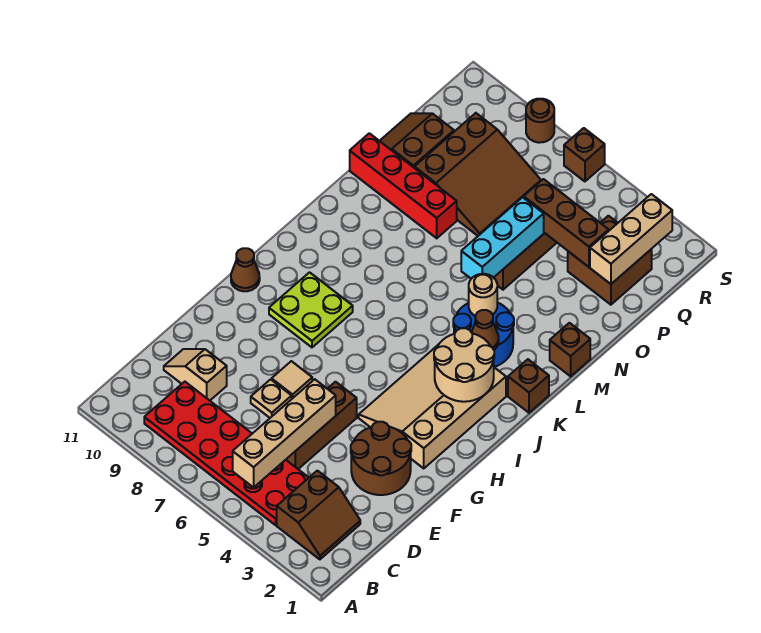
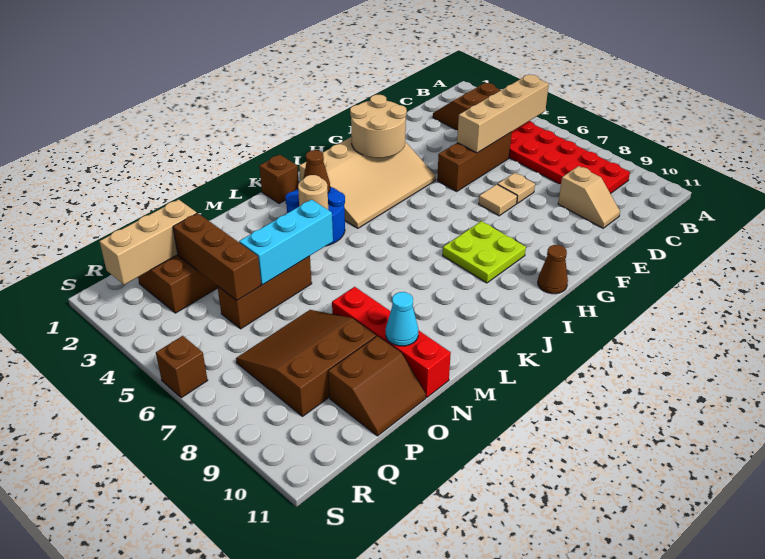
brown round brick E2:F3 level 1 -> none
tan round brick I2:J3 level 2 -> tan round brick G2:H3 level 2
brown brick M1 level 1 -> none
none -> cyan cone N10 level 2
brown round brick S8 level 1 -> none

